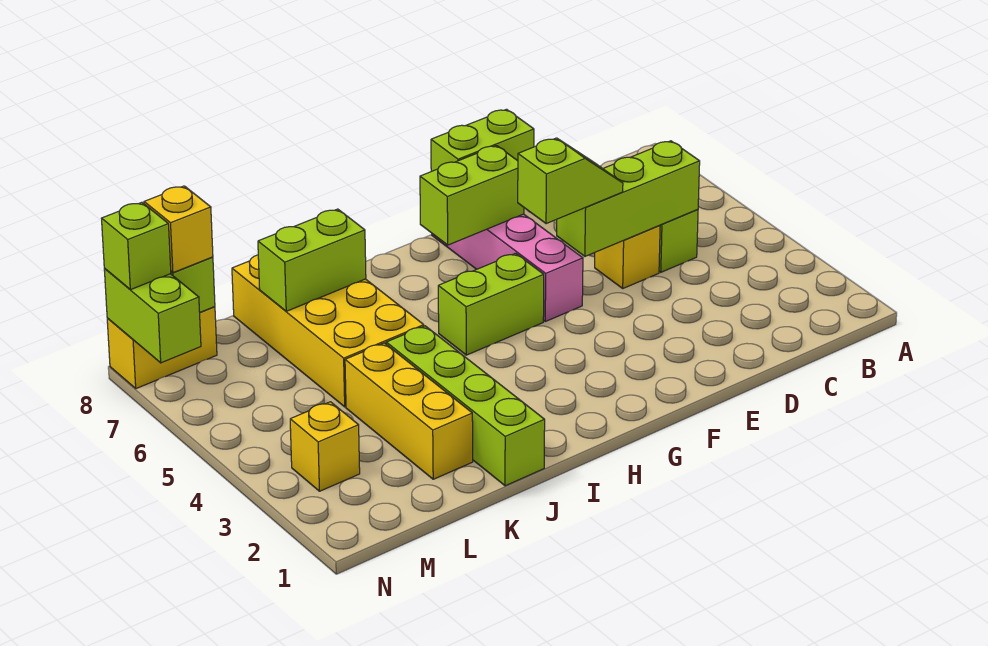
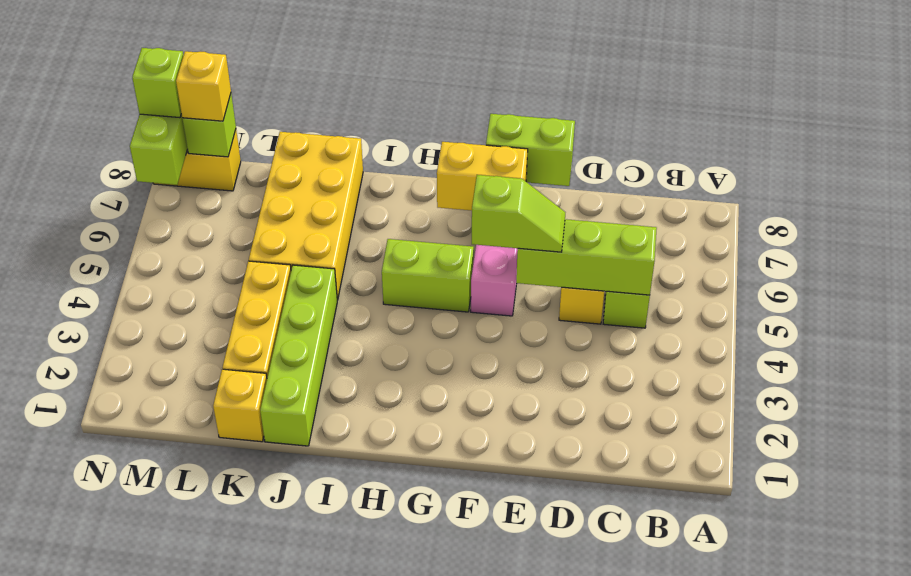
lime brick F7:G7 level 2 -> yellow brick F7:G7 level 2
lime brick J7:K7 level 2 -> none
yellow brick M3 level 1 -> yellow brick K1 level 1

